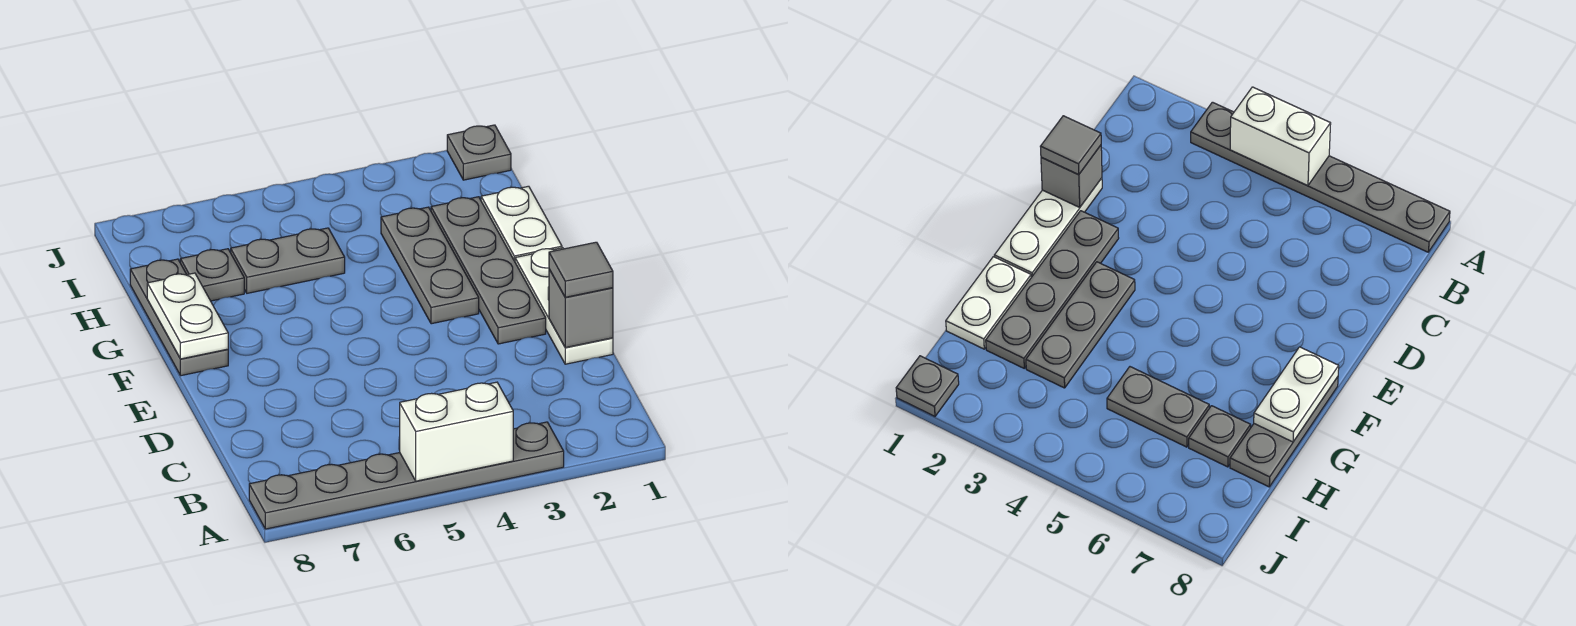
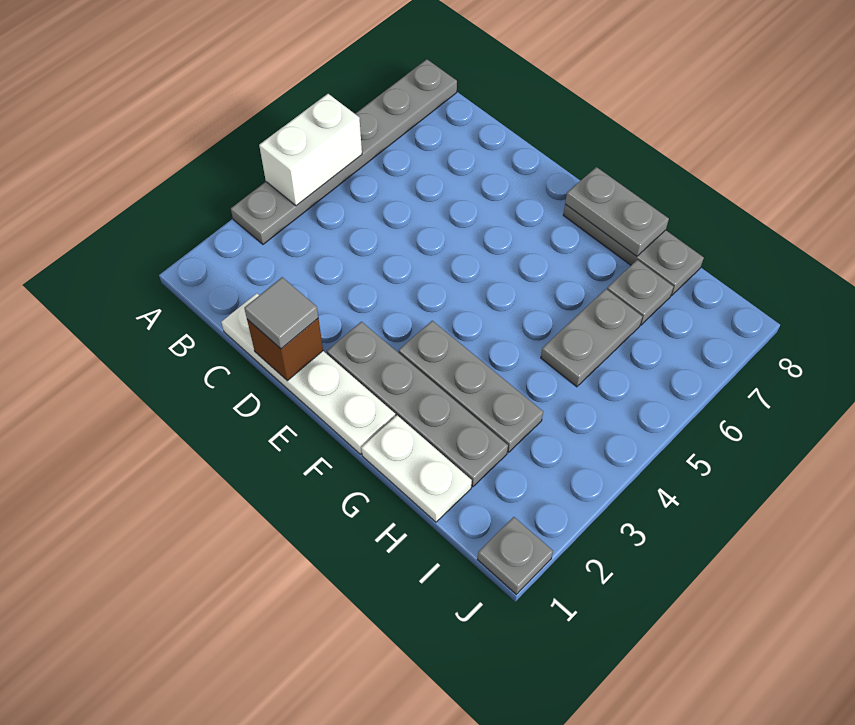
white plate D1:F1 level 1 -> white plate C1:F1 level 1
grey brick D1 level 2 -> brown brick D1 level 2
white plate F8:G8 level 2 -> grey plate F8:G8 level 2

